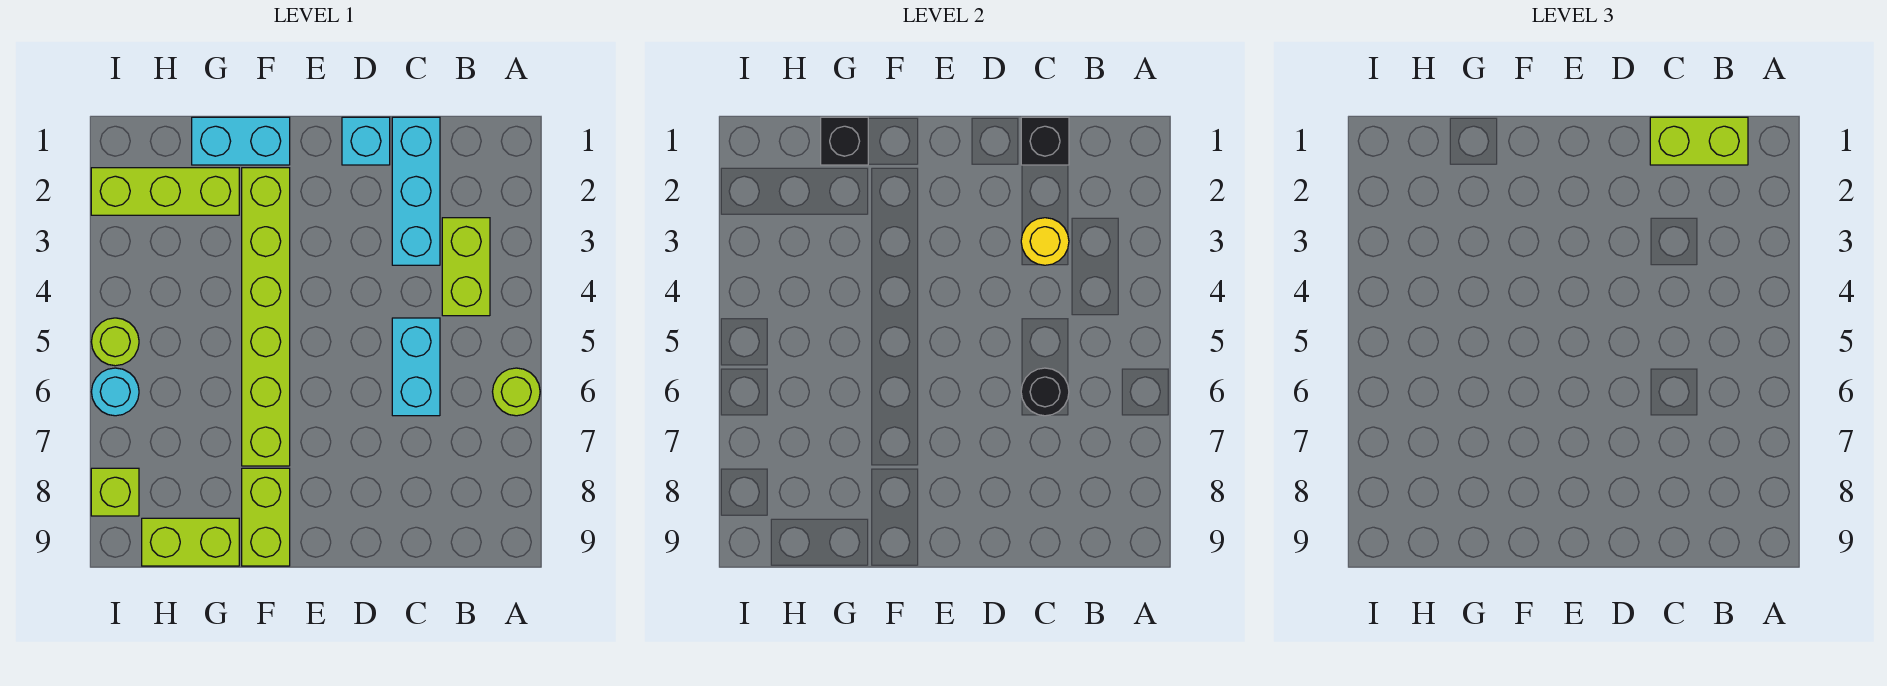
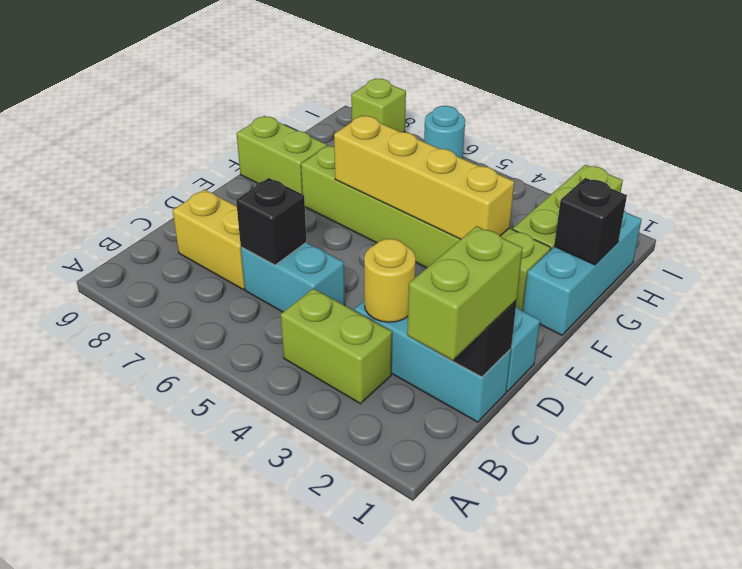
lime round brick A6 level 1 -> none
black round brick C6 level 2 -> black brick C6 level 2
none -> yellow brick C7:C8 level 1
cyan brick F1:G1 level 1 -> cyan brick F1:H1 level 1
none -> yellow brick F3:F6 level 2
lime brick G9:H9 level 1 -> none
lime round brick I5 level 1 -> none

